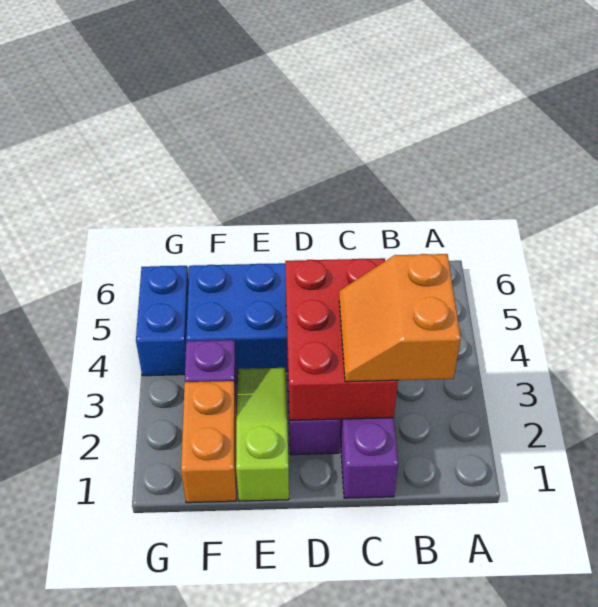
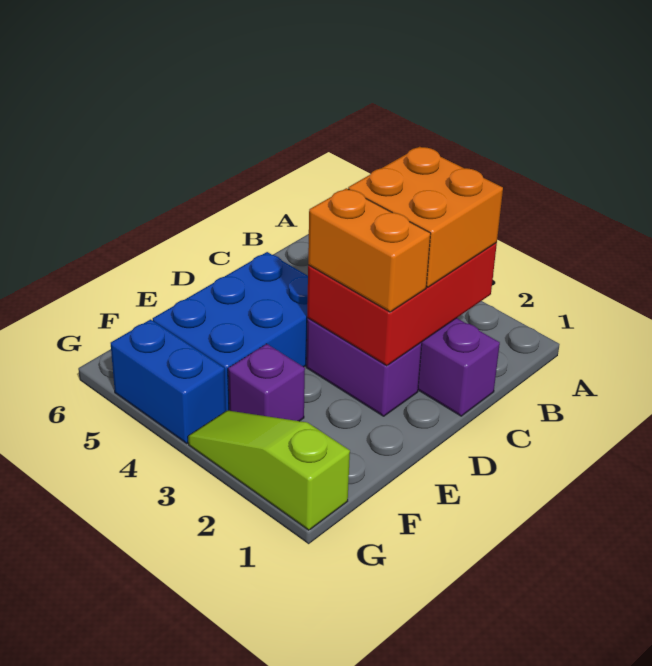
orange slope B2:C3 level 3 top B -> orange brick B2:C3 level 3
red brick C2:D4 level 2 -> red brick B2:D3 level 2
lime slope E1:E3 level 1 top 1 -> lime slope G1:G3 level 1 top 1
orange brick F1:F2 level 1 -> orange brick D2:D3 level 3

